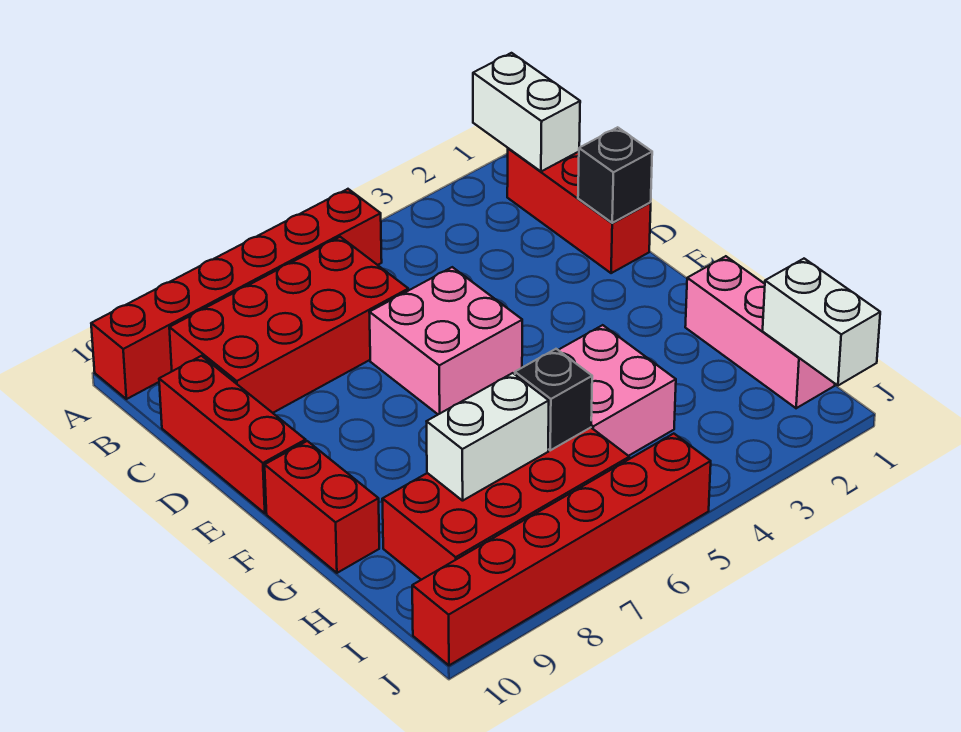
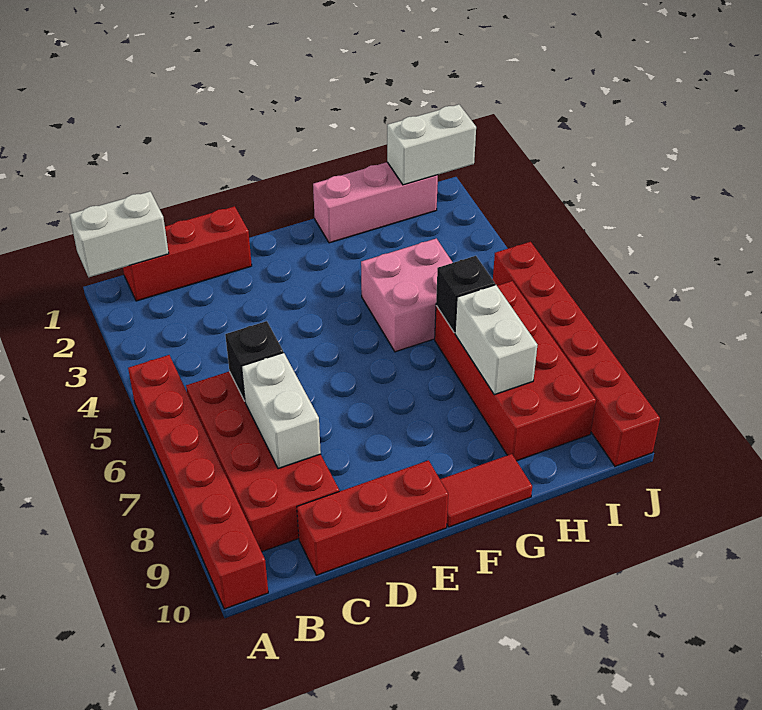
none -> white brick C7:C8 level 2
black brick D1 level 2 -> black brick C6 level 2
pink brick D5:E6 level 1 -> none
red brick F10:G10 level 1 -> red tile F10:G10 level 1

